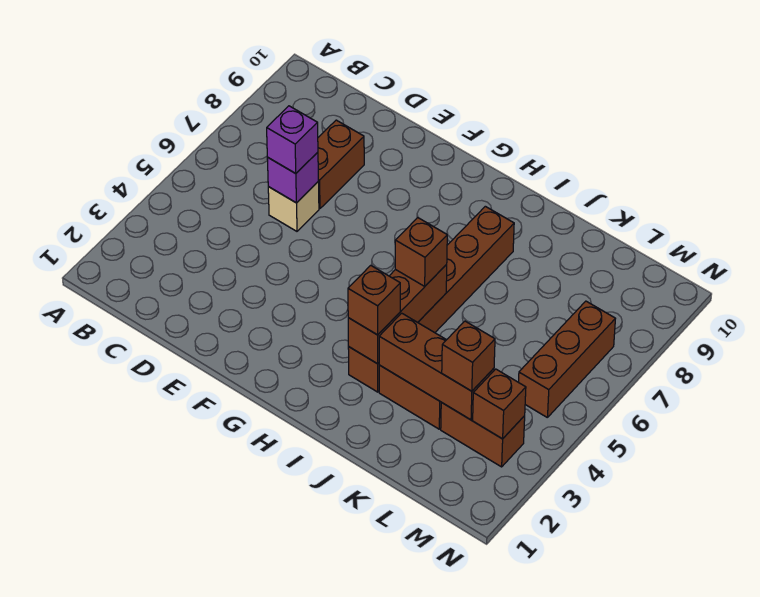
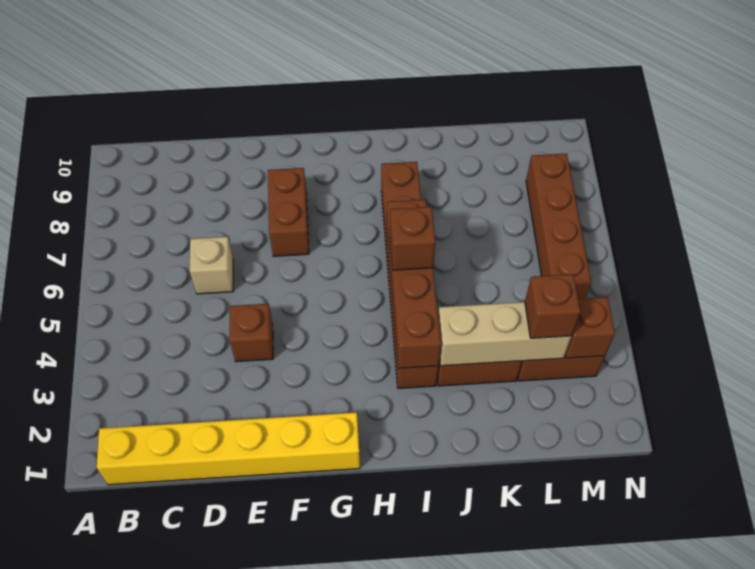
none -> yellow brick B1:G1 level 1
purple brick D6 level 2 -> none
purple brick D6 level 3 -> none
brown brick D7:D8 level 1 -> brown brick F7:F8 level 1
brown brick I3:I5 level 2 -> brown brick I3:I6 level 2
brown brick I3 level 3 -> brown brick E4 level 1
brown brick J3:L3 level 2 -> tan brick J3:L3 level 2
brown brick M5:M7 level 1 -> brown brick M5:M8 level 1

